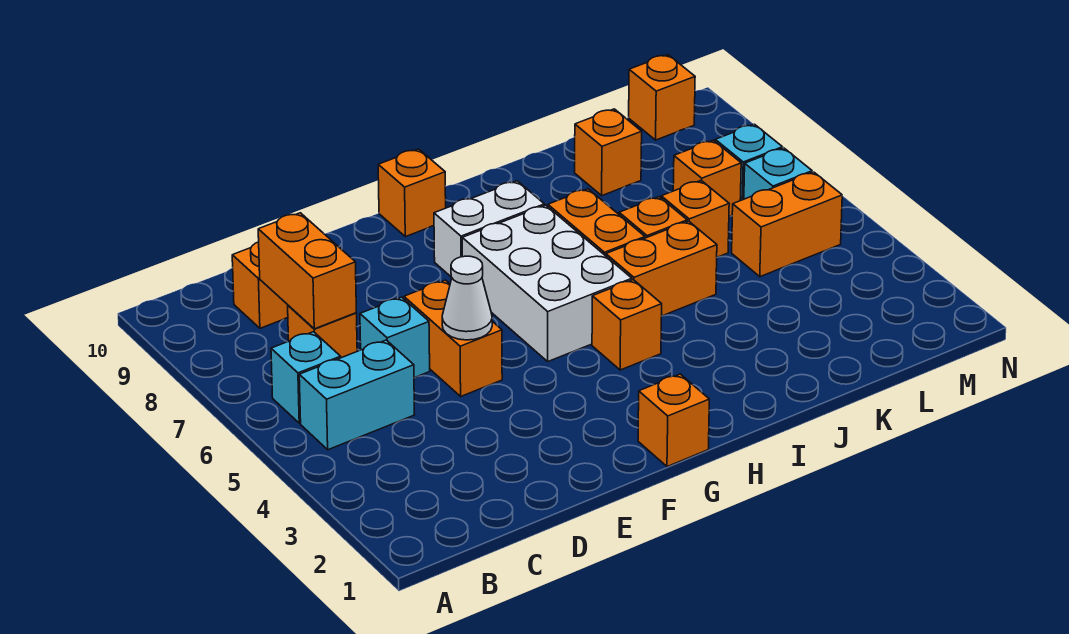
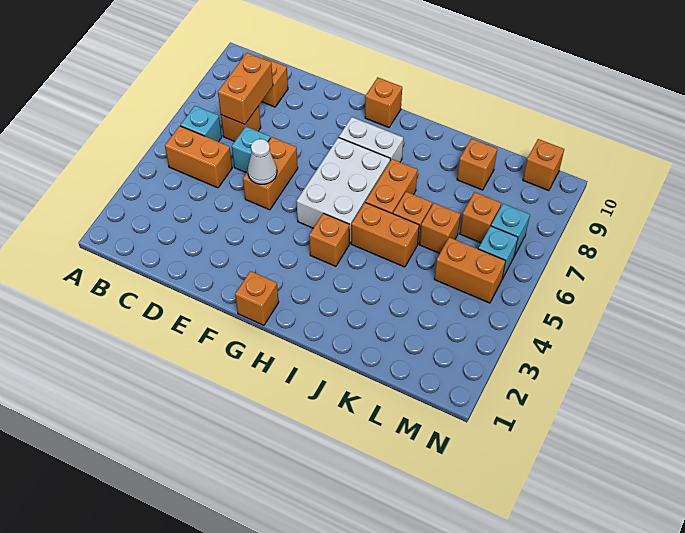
cyan brick B5:C5 level 1 -> orange brick B5:C5 level 1

